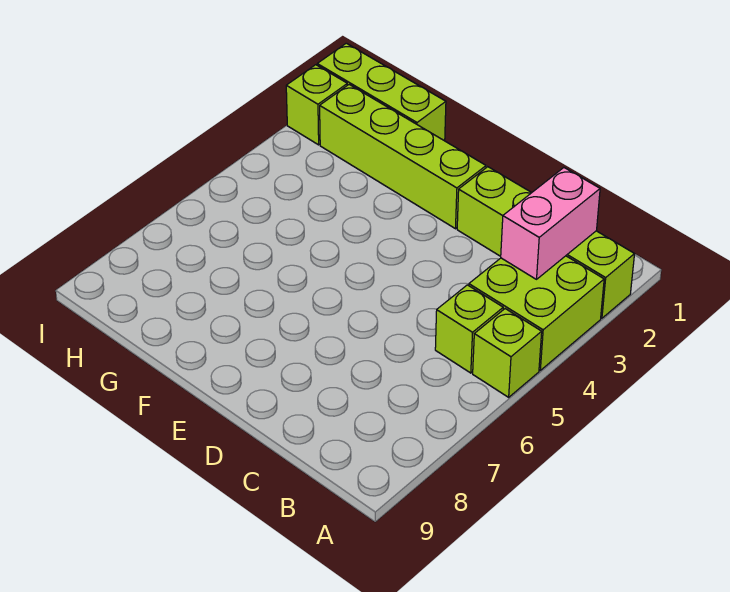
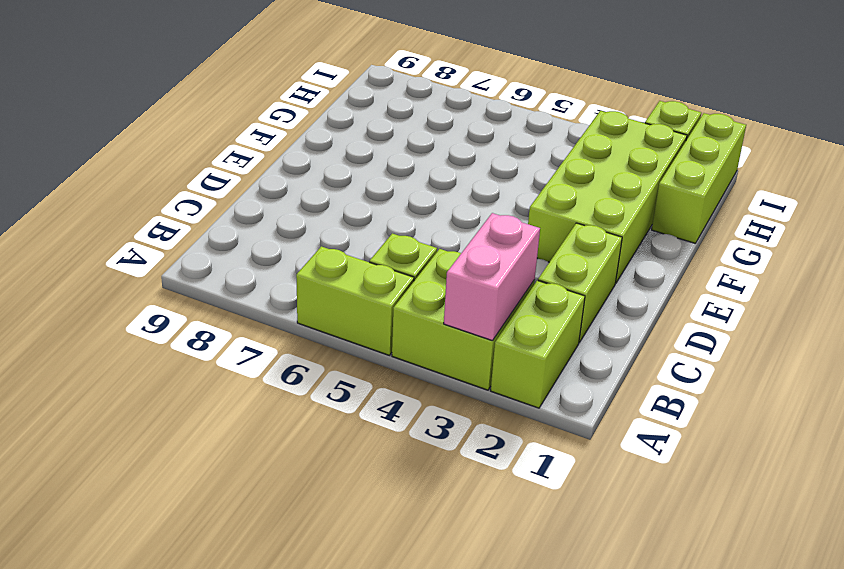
lime brick A5 level 1 -> lime brick A5:A6 level 1
pink brick B2:B3 level 2 -> pink brick A3:B3 level 2
lime brick E2:H2 level 1 -> lime brick E2:H3 level 1

